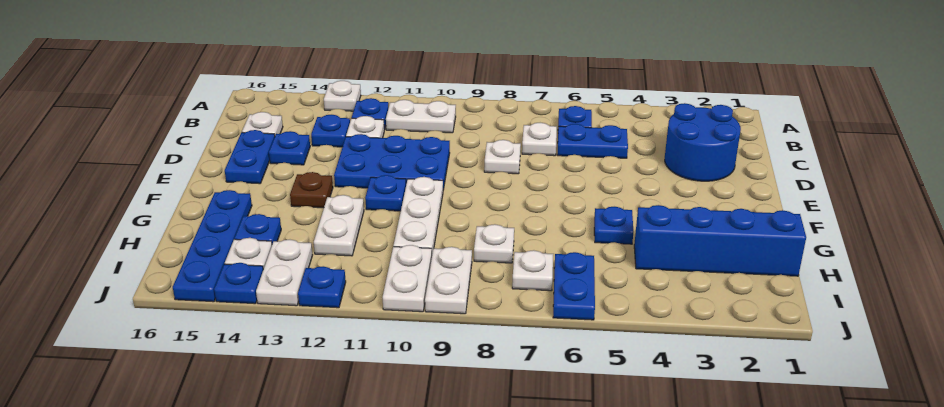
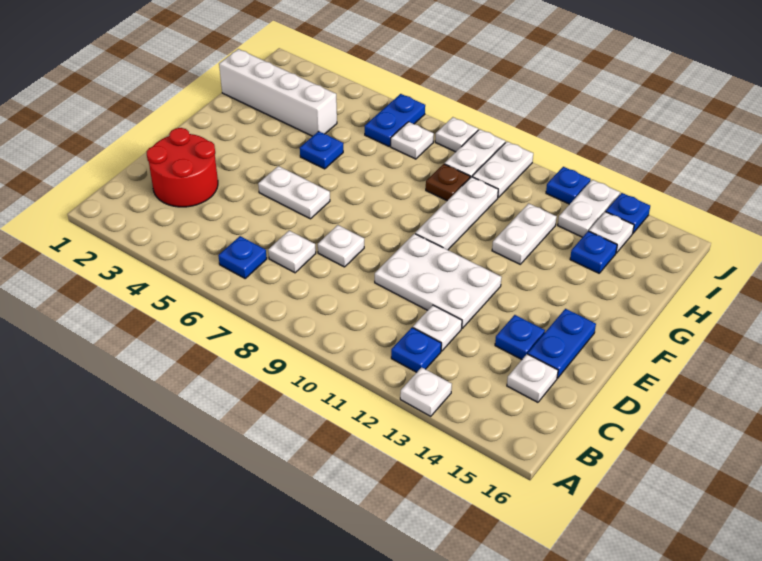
white plate B10:B11 level 1 -> white plate E5:E6 level 1
blue round brick C2:D3 level 1 -> red round brick C2:D3 level 1
blue plate C5:C6 level 1 -> none
blue plate C13 level 1 -> none
blue plate D10:E12 level 1 -> white plate D10:E12 level 1
blue plate F11 level 1 -> none
brown plate F13 level 1 -> brown plate H9 level 1
blue plate G15:J15 level 1 -> none
blue brick H1:H4 level 1 -> white brick H1:H4 level 1
white plate H8 level 1 -> white plate J8 level 1

